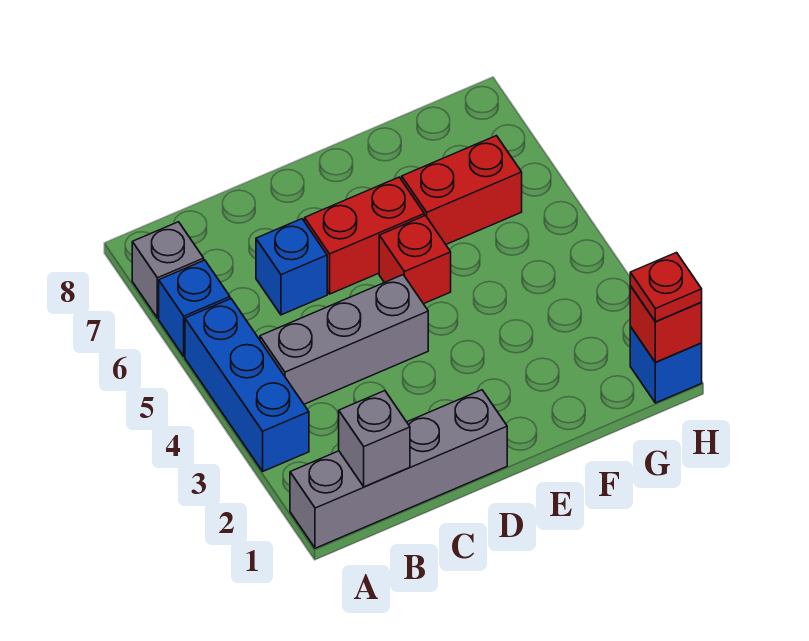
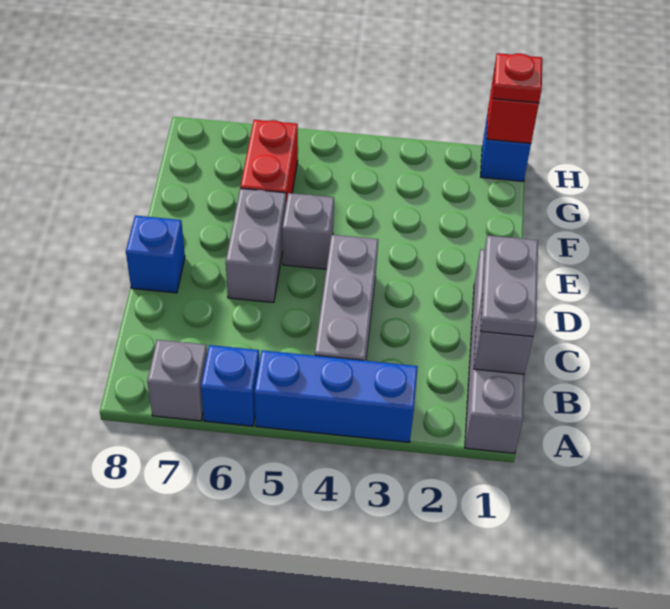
none -> grey plate B1:C1 level 3
blue brick C6 level 1 -> blue brick D8 level 1
red brick D6:E6 level 1 -> grey brick D6:E6 level 1
red brick E5 level 1 -> grey brick E5 level 1

